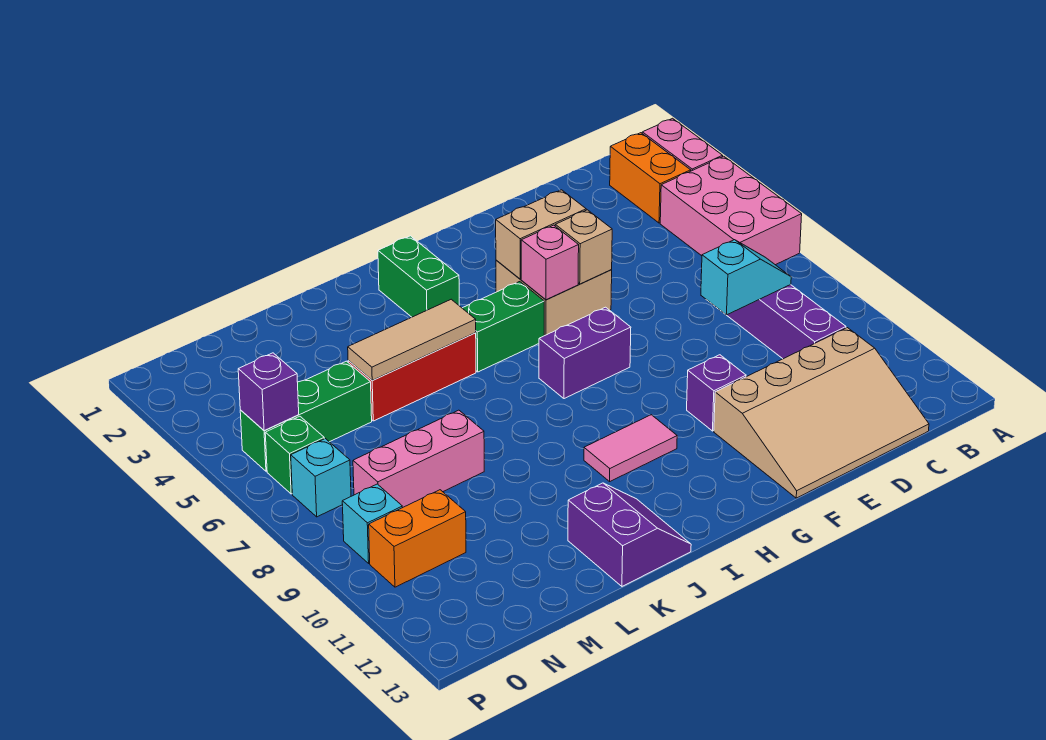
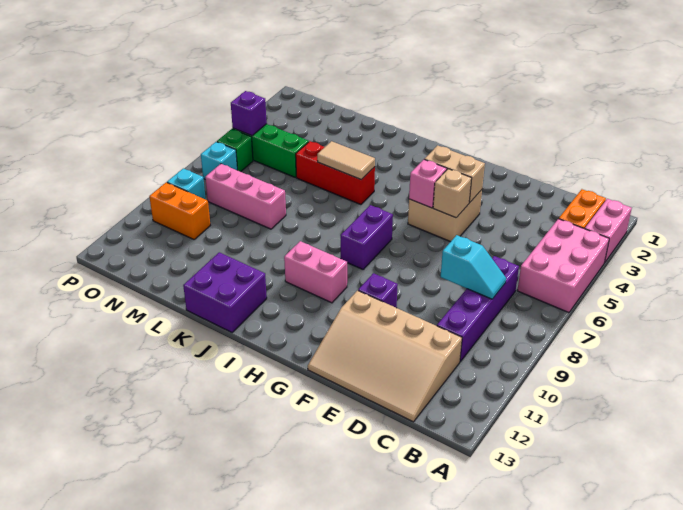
purple brick G7:H7 level 1 -> purple brick H7:H8 level 1
green brick H5:I5 level 1 -> none
pink tile H10:I10 level 1 -> pink brick H10:I10 level 1
green brick I2:I3 level 1 -> none
tan tile J5:L5 level 2 -> tan tile J5:K5 level 2
purple slope J12:K13 level 1 top K -> purple brick J12:K13 level 1

